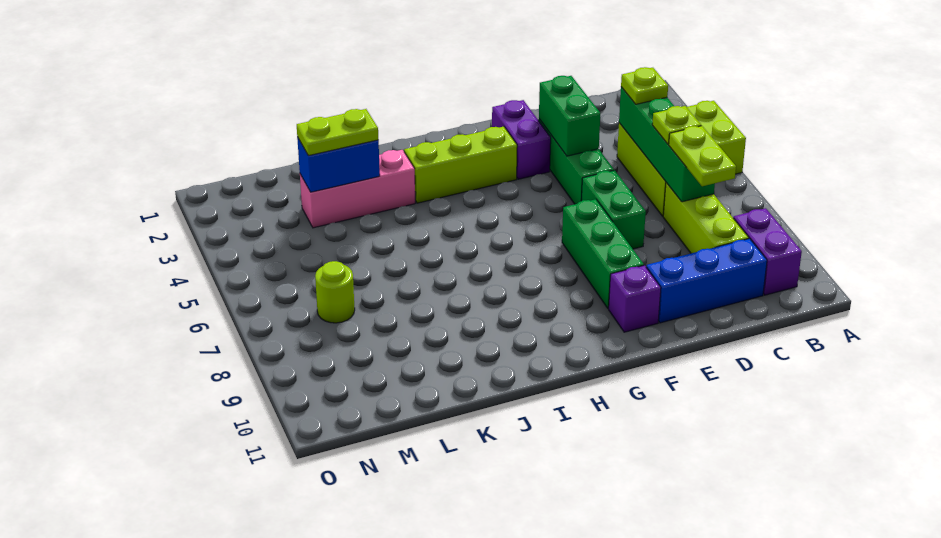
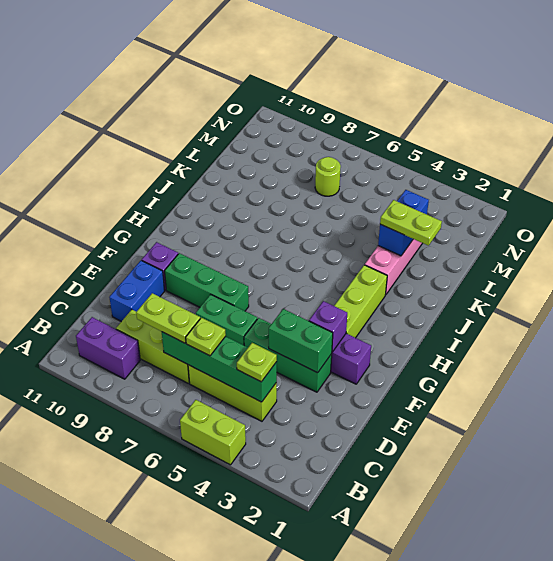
blue brick C10:E10 level 1 -> blue brick D10:E10 level 1
none -> purple brick F3 level 2
lime plate K3:L3 level 3 -> lime plate K2:K3 level 3

